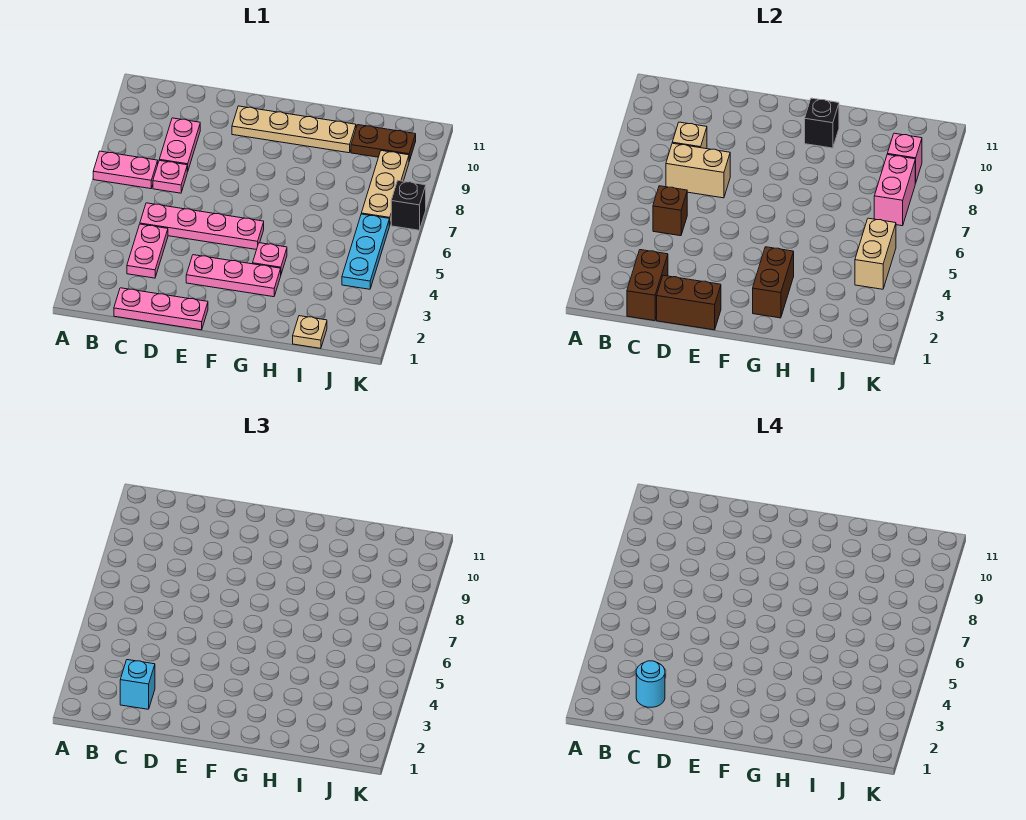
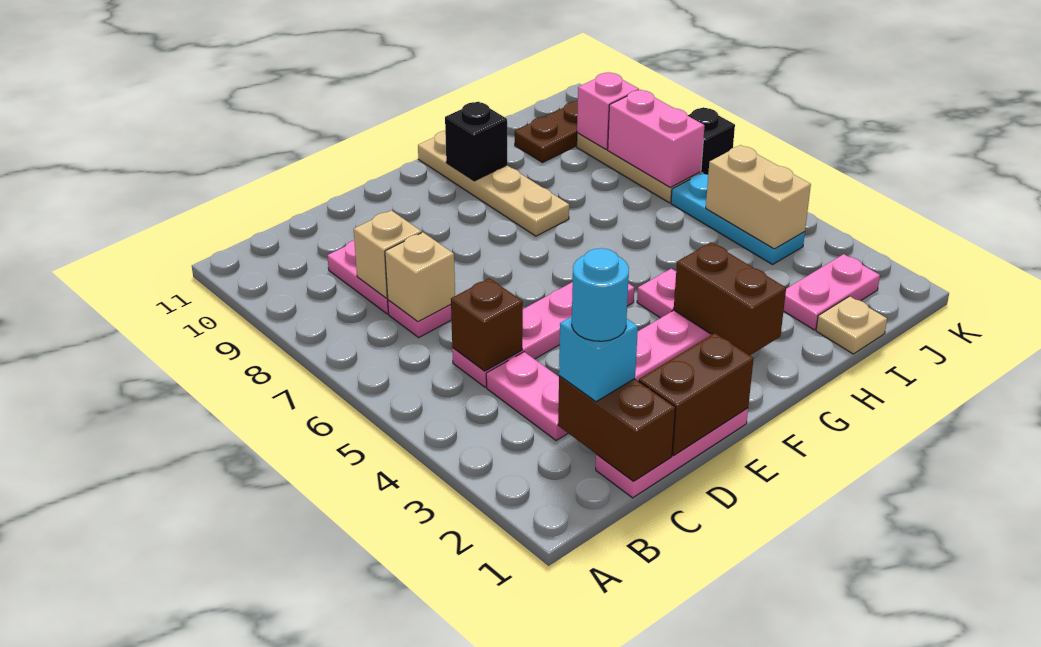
pink plate A7:B7 level 1 -> pink plate I2:J2 level 1
tan brick C7:D7 level 2 -> tan brick C7 level 2
tan plate E10:H10 level 1 -> tan plate G8:G11 level 1

